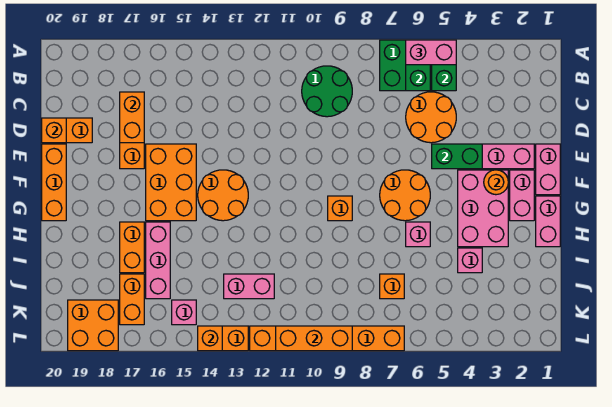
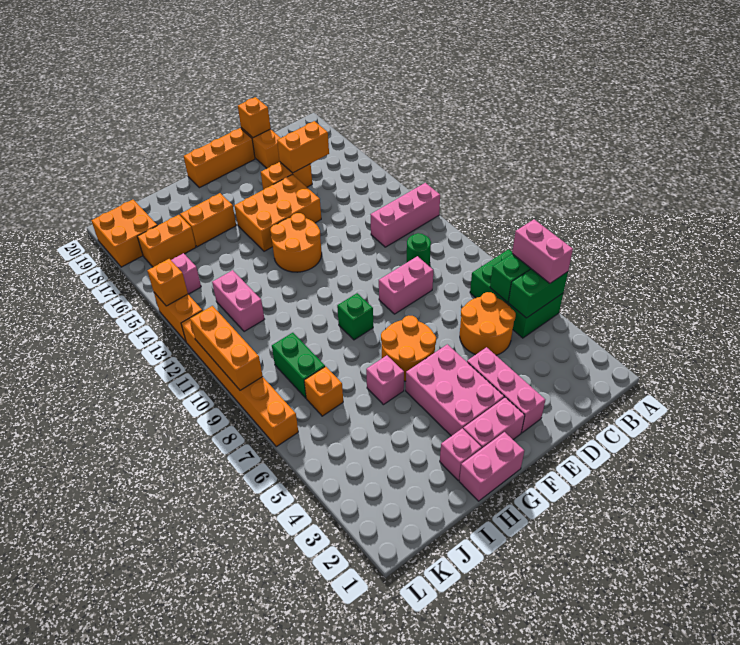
green round brick B9:C10 level 1 -> green round brick C10 level 1
pink brick E1:F1 level 1 -> pink brick D9:E9 level 1
green brick E4:E5 level 2 -> green brick J8:J9 level 1
pink brick F3:H4 level 1 -> pink brick F3:G5 level 1
orange round brick F3 level 2 -> none
orange brick G9 level 1 -> green brick G9 level 1
pink brick H16:J16 level 1 -> pink brick A12:C12 level 1
pink brick I4 level 1 -> pink brick H2 level 1

